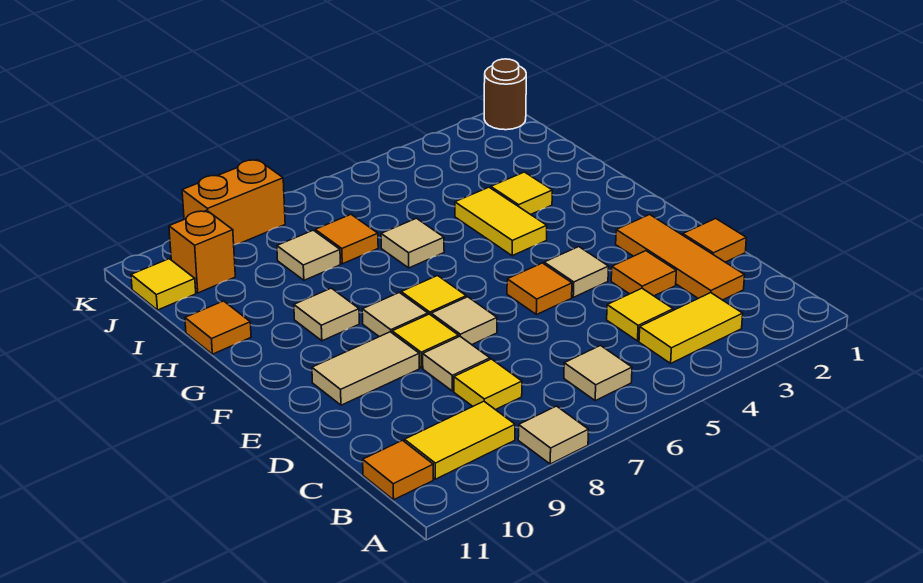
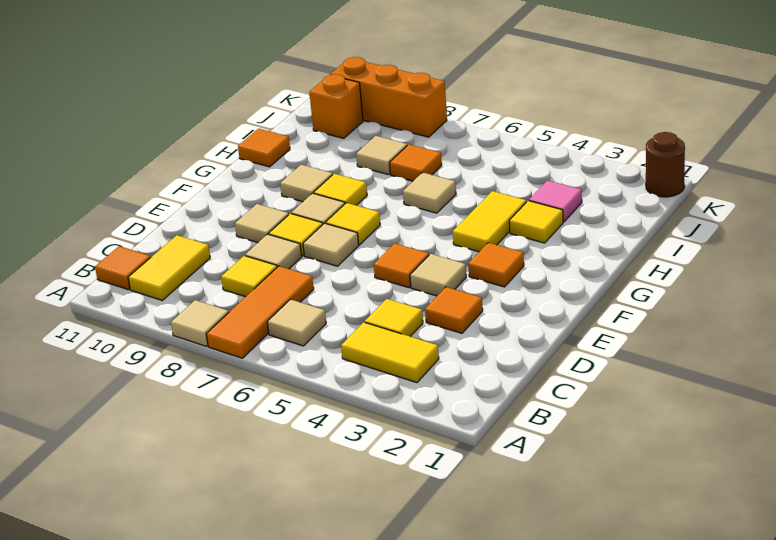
yellow tile B9:B10 level 1 -> yellow tile B10:C10 level 1
orange tile C2:E2 level 1 -> orange tile A7:C7 level 1
orange tile D1 level 1 -> orange tile F3 level 1
tan tile E9:E10 level 1 -> tan tile E9 level 1
none -> pink tile I3 level 1
yellow tile J11 level 1 -> yellow tile G8 level 1
orange brick K8:K9 level 1 -> orange brick K8:K10 level 1

